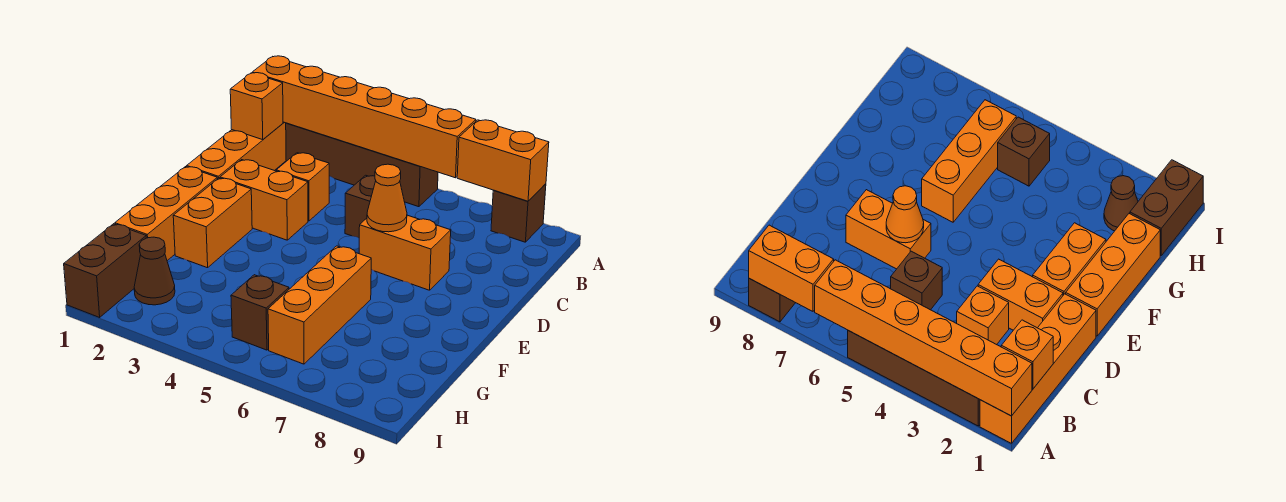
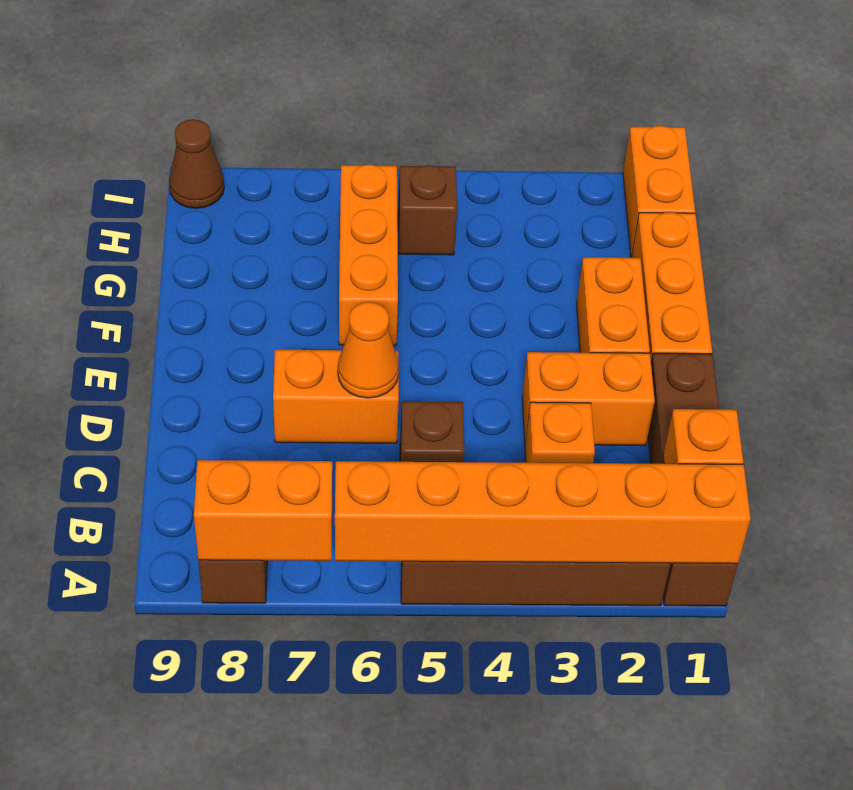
orange brick A1:D1 level 1 -> brown brick A1:D1 level 1
brown brick H1:I1 level 1 -> orange brick H1:I1 level 1
brown cone H2 level 1 -> brown cone I9 level 1

